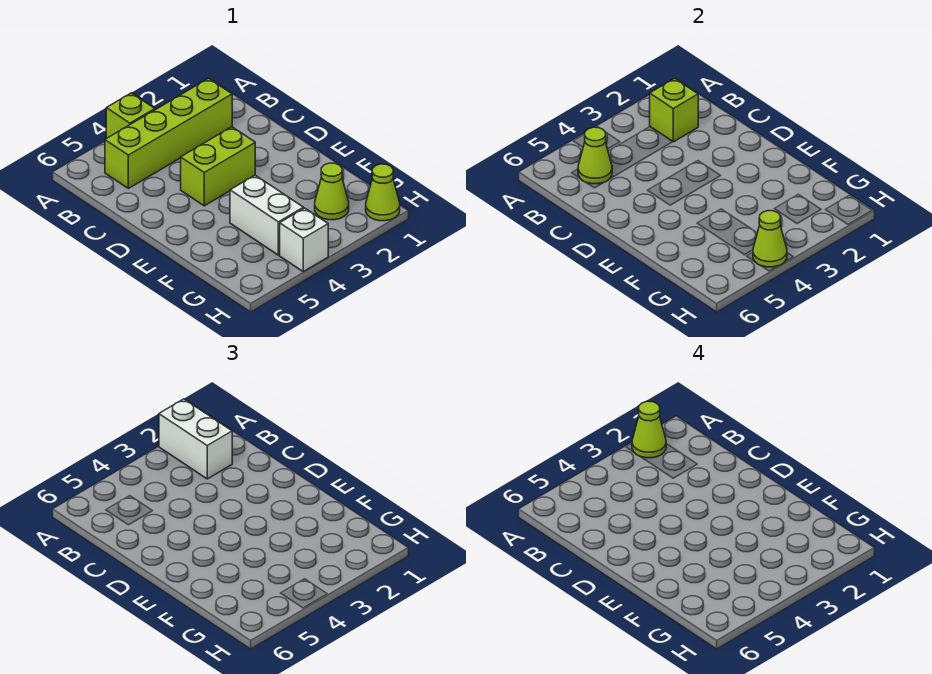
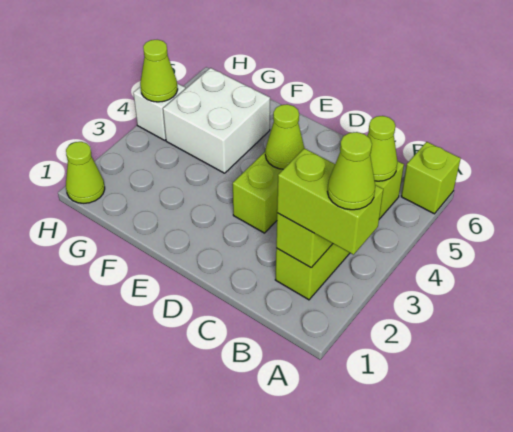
white brick A2:B2 level 3 -> lime brick A2:B2 level 3
lime brick A4 level 1 -> lime brick A6 level 1
white brick F4:G4 level 1 -> white brick F4:G5 level 1
lime cone G2 level 1 -> lime cone D4 level 2

